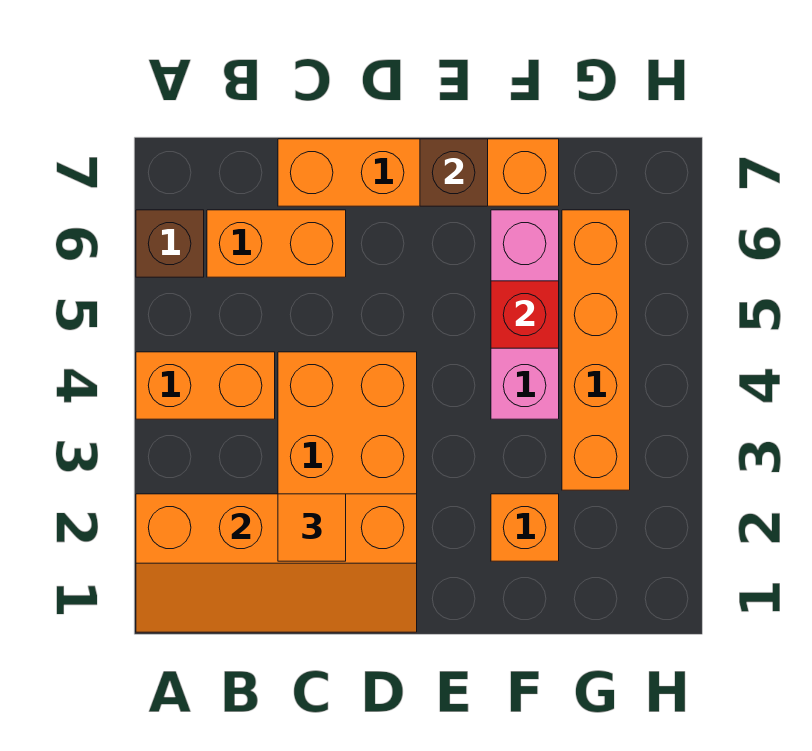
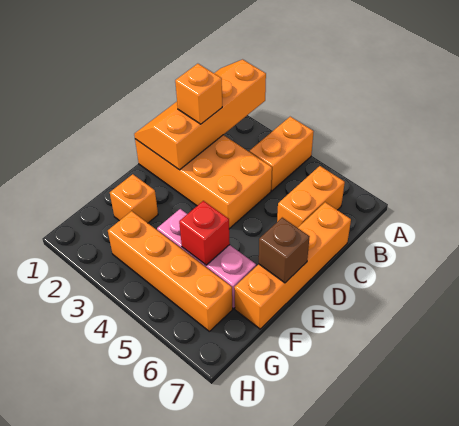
brown brick A6 level 1 -> none
orange tile C2 level 3 -> orange brick C2 level 3

